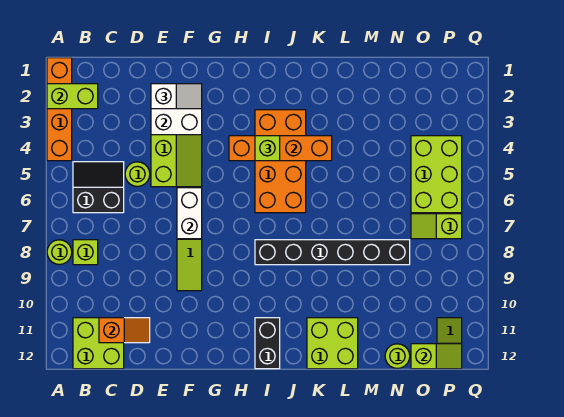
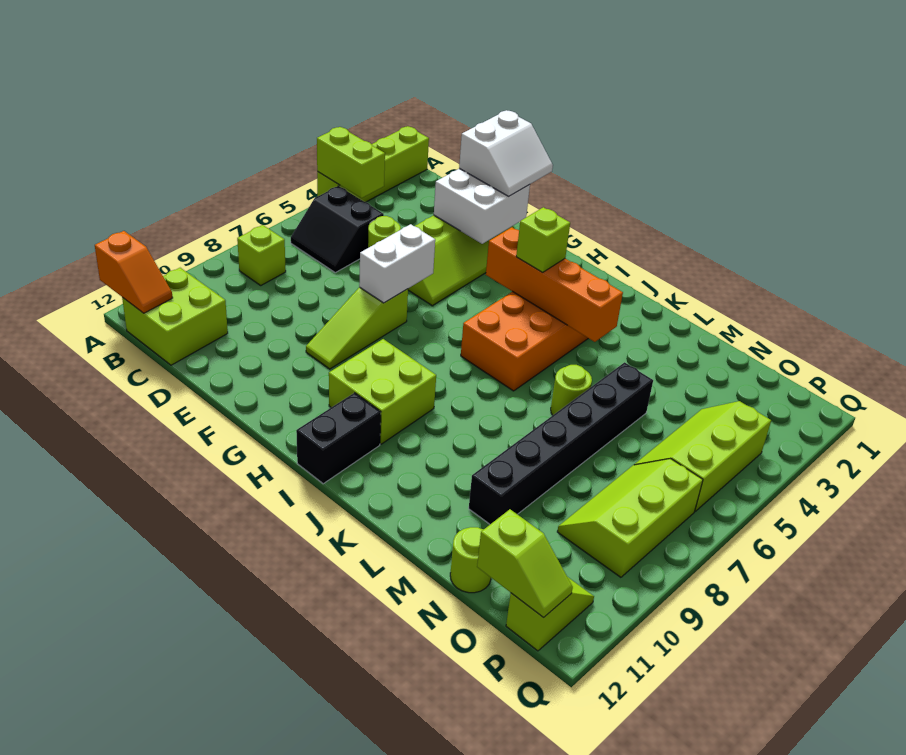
orange brick A1:A4 level 1 -> lime brick A1:A4 level 1
lime brick A2:B2 level 2 -> lime brick A4:B4 level 2
lime round brick A8 level 1 -> lime round brick L6 level 1
black slope B5:C6 level 1 top 6 -> black slope B5:C6 level 1 top 5
orange slope C11:D11 level 2 top C -> orange slope A12:B12 level 2 top A
white slope E2:F2 level 3 top E -> white slope E1:F2 level 3 top E
black brick I8:N8 level 1 -> black brick M5:M10 level 1
lime brick K11:L12 level 1 -> lime brick H9:I10 level 1
lime brick O4:P6 level 1 -> lime slope O4:P6 level 1 top P
lime slope O7:P7 level 1 top P -> lime slope O7:P9 level 1 top P

